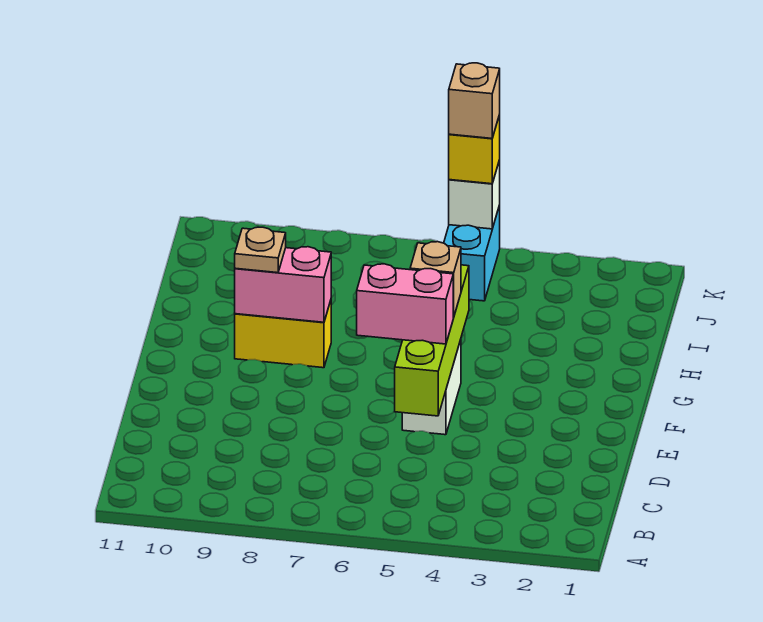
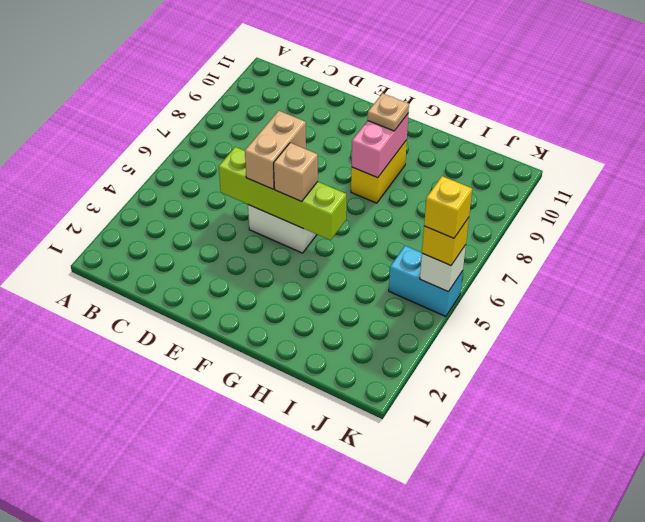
pink brick E5:E6 level 3 -> tan brick E5:E6 level 3
tan brick K5 level 4 -> yellow brick K5 level 4

